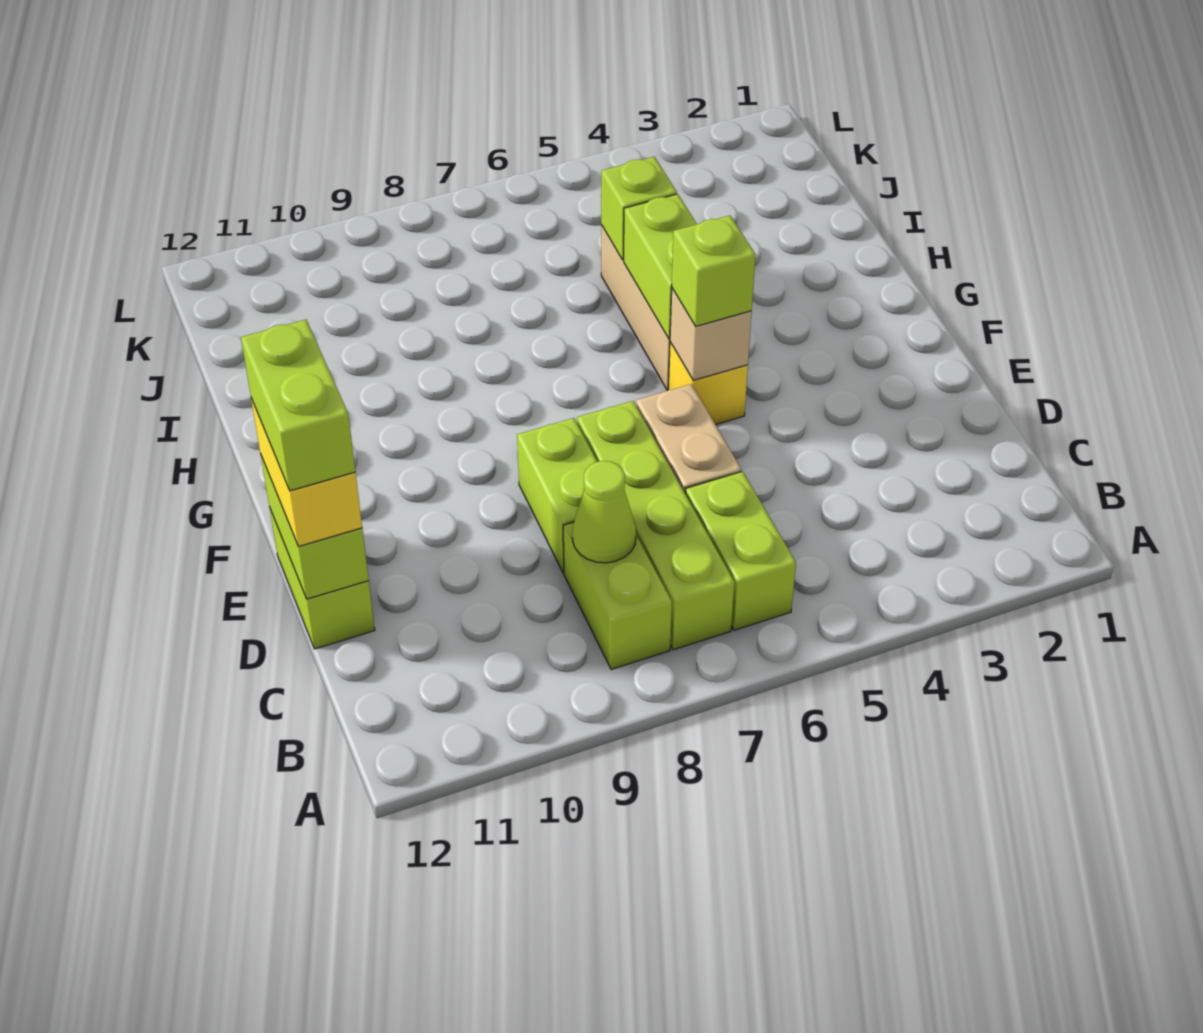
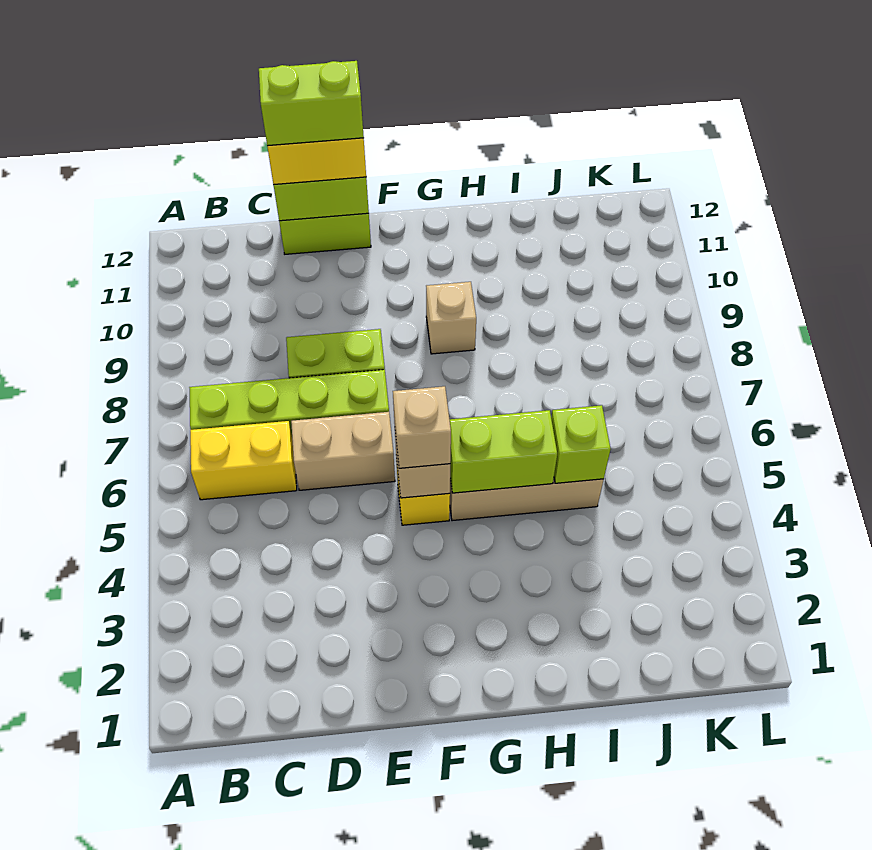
lime brick B6:C6 level 1 -> yellow brick B6:C6 level 1
lime brick B8:C8 level 1 -> none
lime cone C8 level 2 -> none
lime brick F5 level 3 -> tan brick F5 level 3
none -> tan brick G9 level 1

